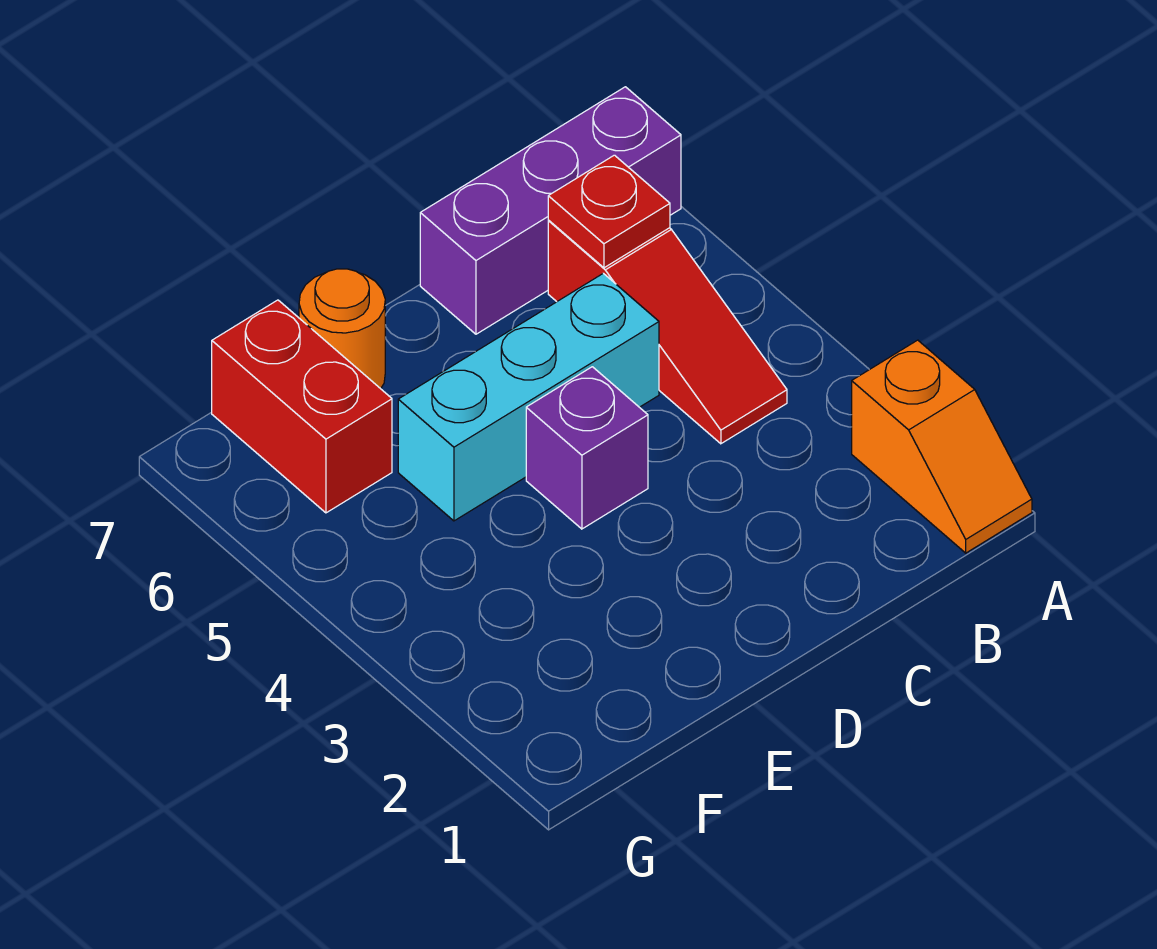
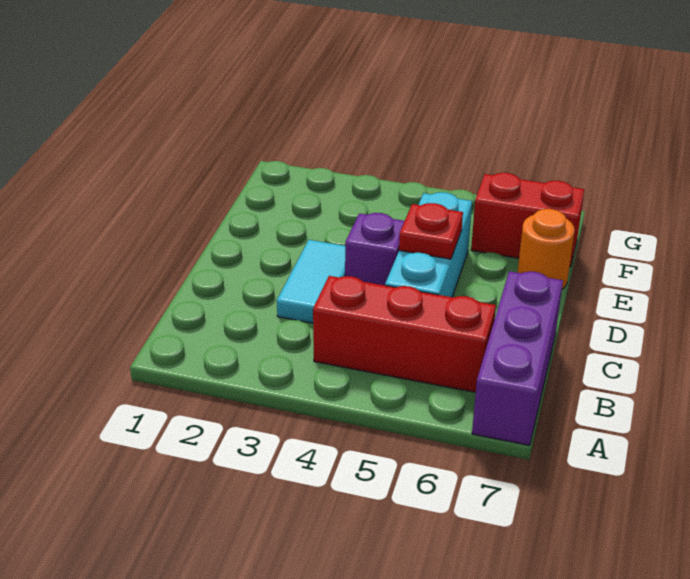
orange slope A1:A2 level 1 top 2 -> none
red slope B4:B6 level 1 top 6 -> red brick B4:B6 level 1
red plate B6 level 2 -> red plate D5 level 2
none -> cyan tile C3:D3 level 1

